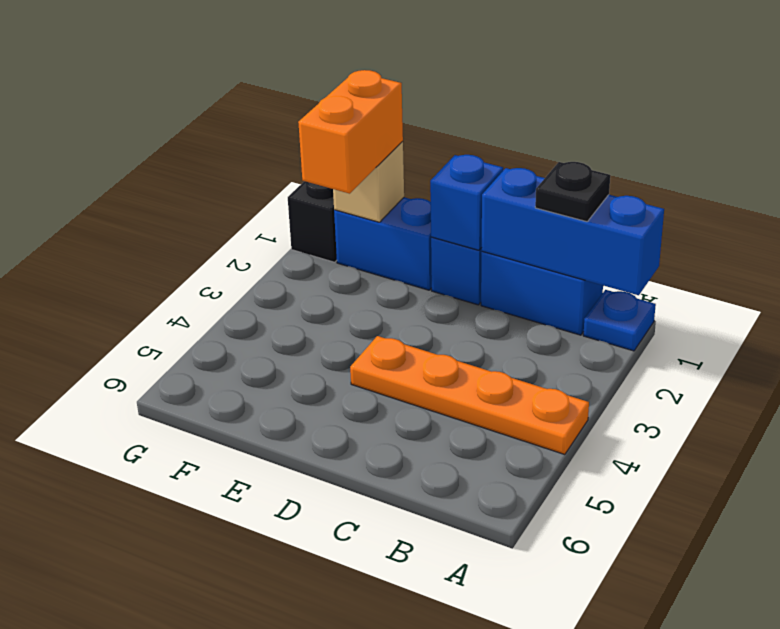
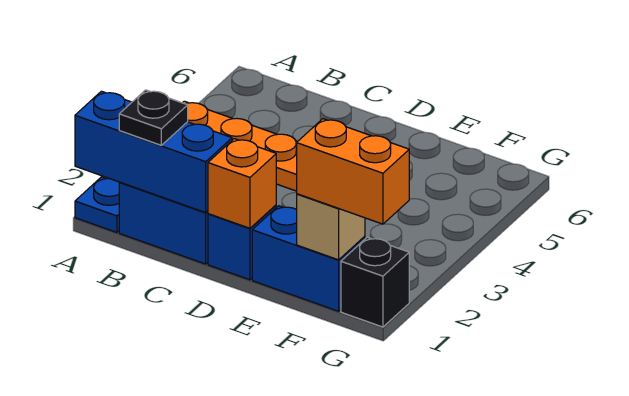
blue brick D1 level 2 -> orange brick D1 level 2
orange brick F1:F2 level 3 -> orange brick F1:G1 level 3

